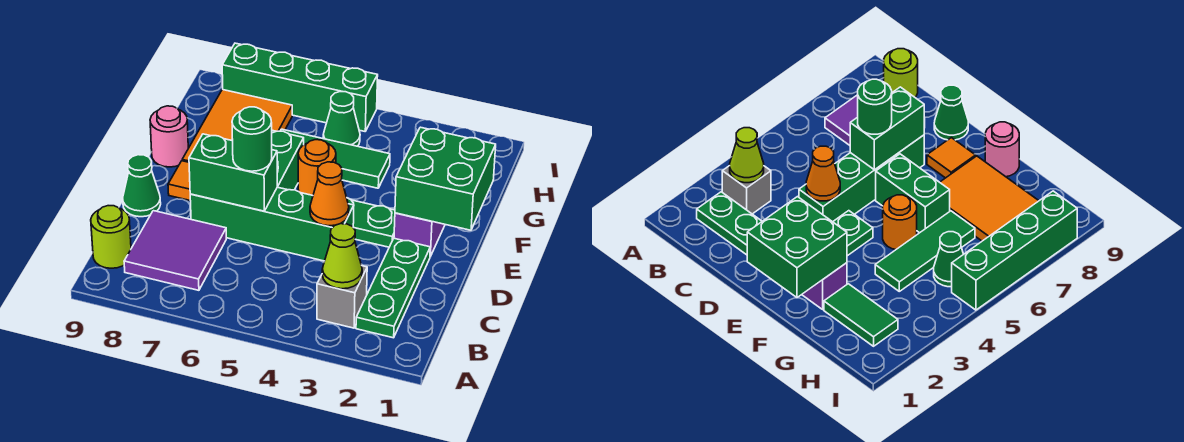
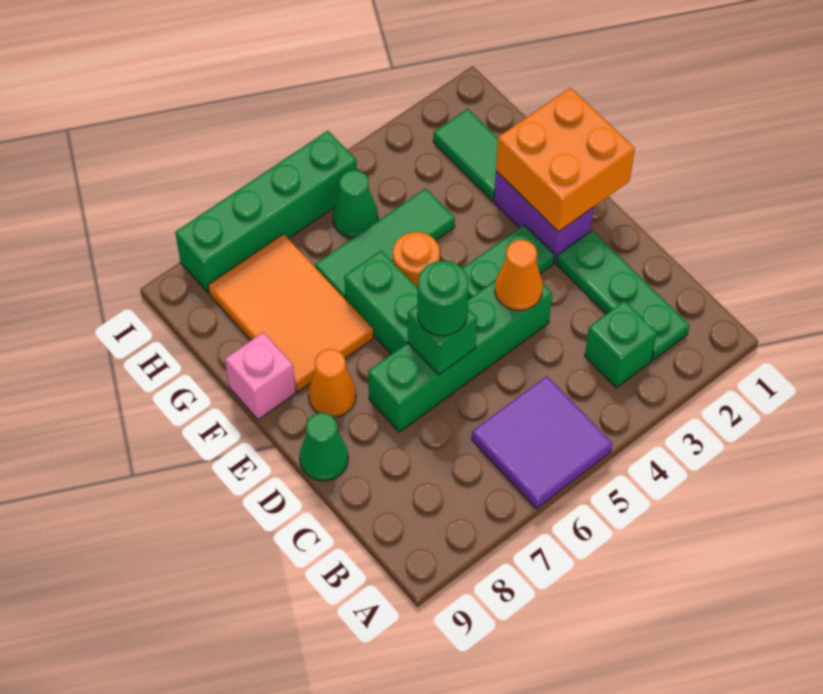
grey brick B3 level 1 -> green brick B3 level 1
lime cone B3 level 2 -> none
purple tile B7:C8 level 1 -> purple tile A5:B6 level 1
lime round brick B9 level 1 -> none
green brick D6:D7 level 2 -> green brick D6 level 2
green brick E1:F2 level 2 -> orange brick E1:F2 level 2
orange tile E8 level 1 -> orange cone E8 level 1
pink round brick F9 level 1 -> pink brick F9 level 1

